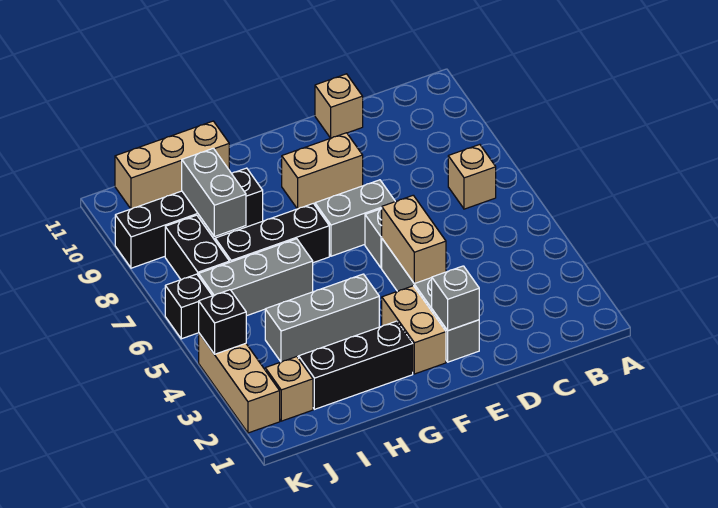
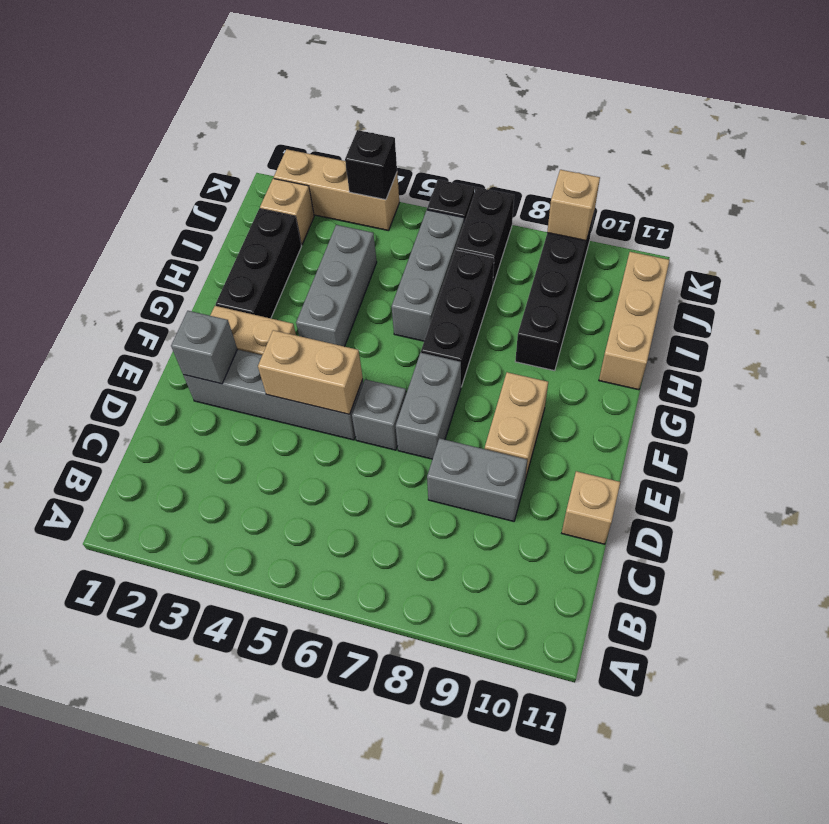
tan brick B7 level 1 -> tan brick K9 level 2
grey brick I8:I9 level 2 -> grey brick D8:D9 level 1
black brick J7:J8 level 1 -> black brick J7:K7 level 1

